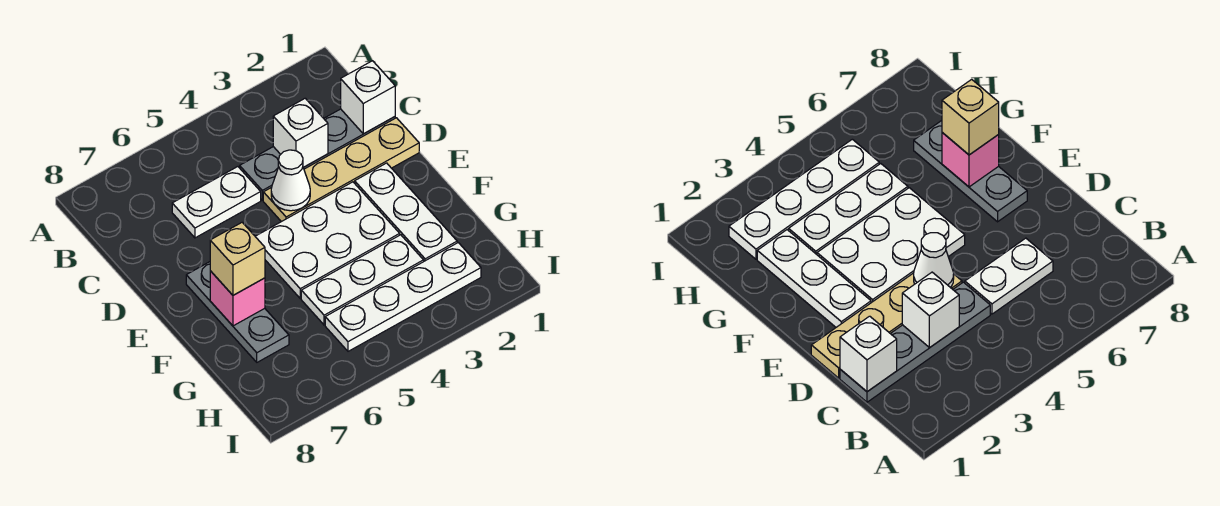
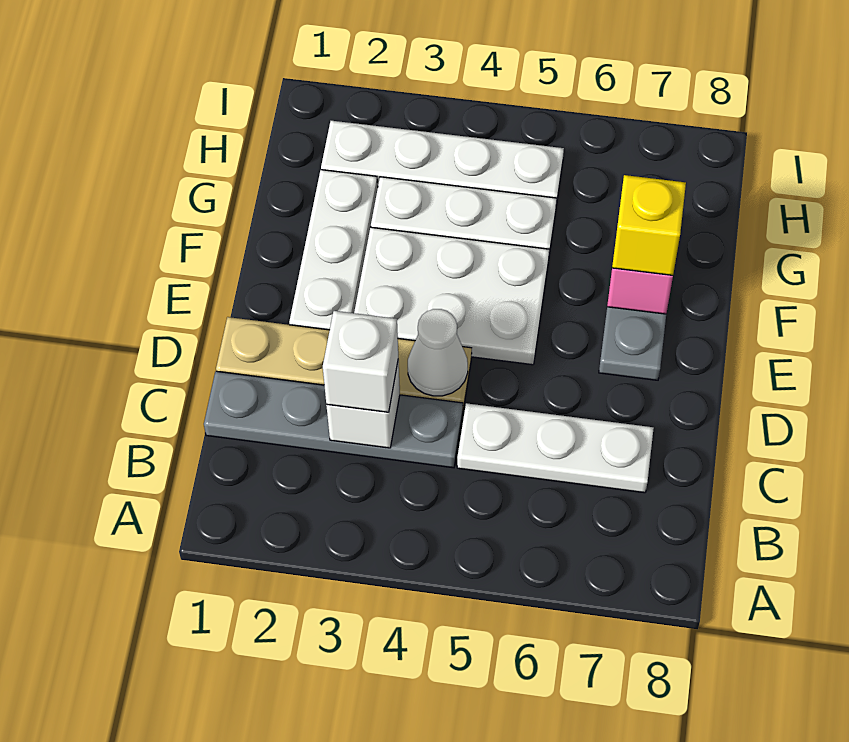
white brick C1 level 2 -> white brick C3 level 3
white plate C5:C6 level 1 -> white plate C5:C7 level 1
tan brick F7 level 3 -> yellow brick F7 level 3

